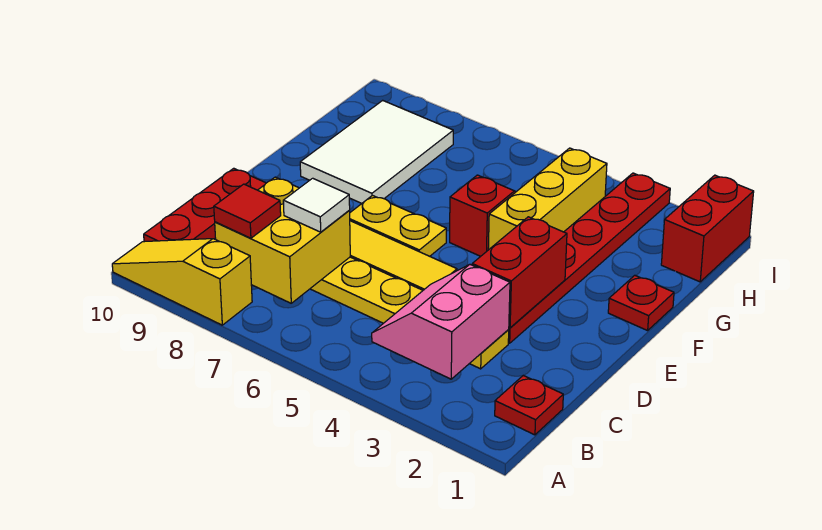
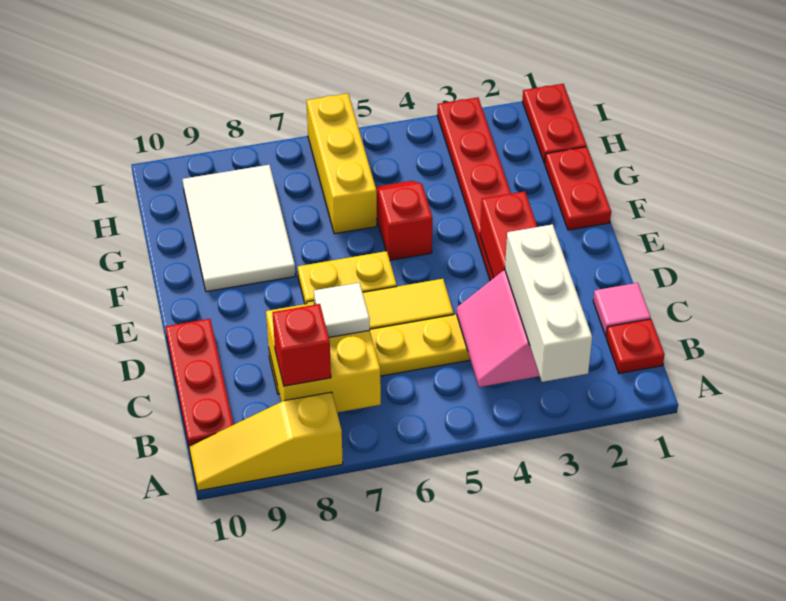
none -> white brick A3:C3 level 3
red tile B8 level 3 -> red brick B8 level 3
none -> pink tile C1 level 1
red plate F1 level 1 -> red plate F1:G1 level 1
yellow brick F4:H4 level 1 -> yellow brick G6:I6 level 1
red brick H1:I1 level 1 -> red plate H1:I1 level 1

